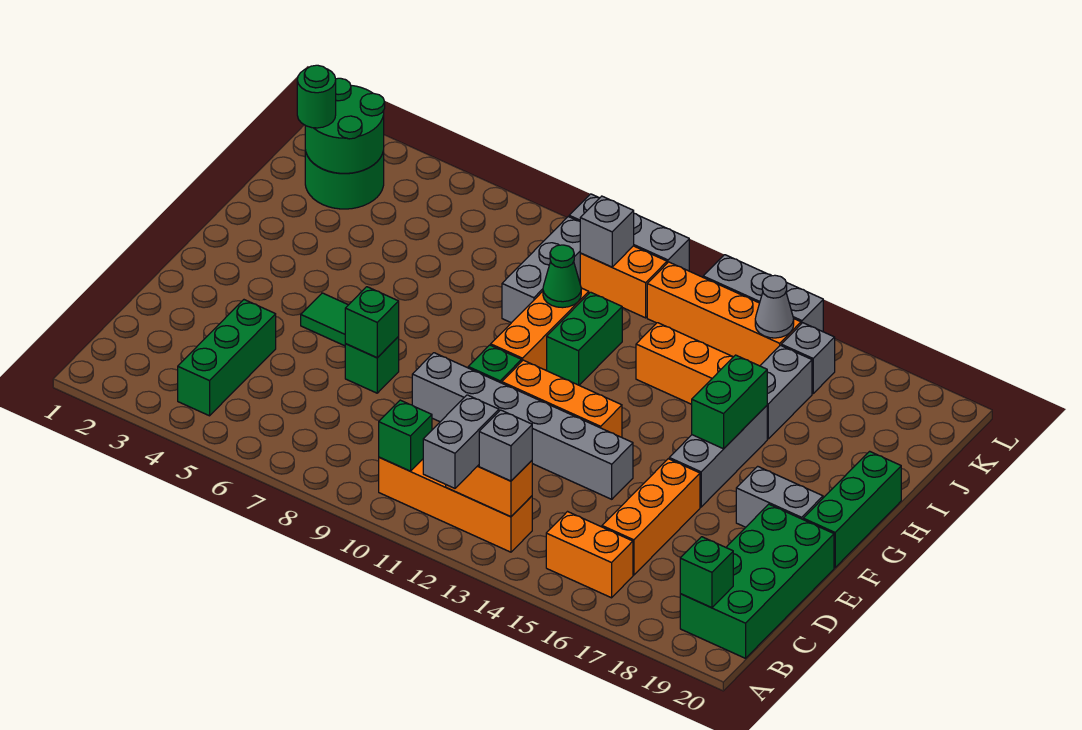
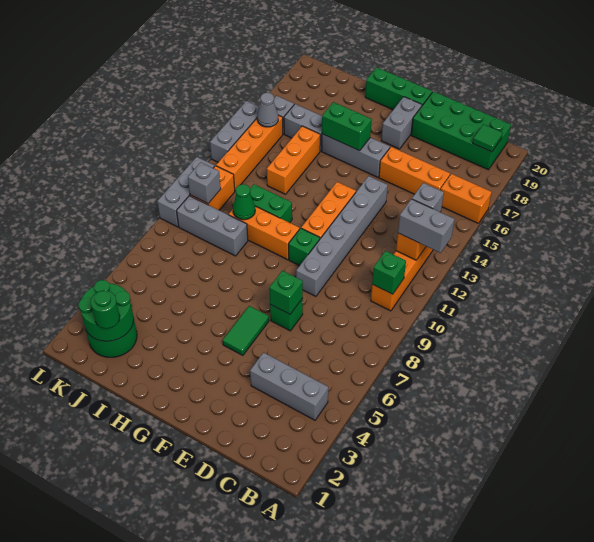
green brick B4:D4 level 1 -> grey brick B4:D4 level 1
orange brick B15:B16 level 1 -> orange brick A16:B16 level 1
green brick B19 level 2 -> green tile B19 level 2

